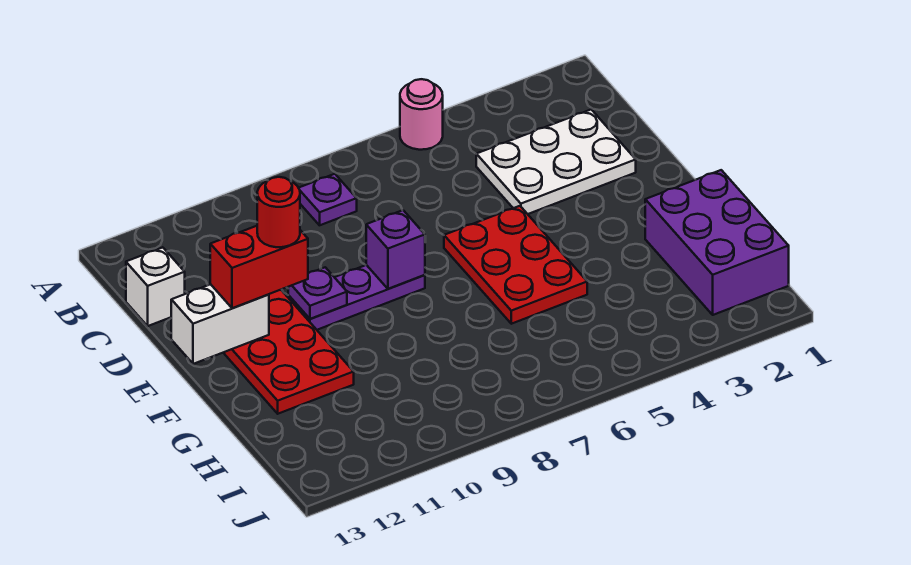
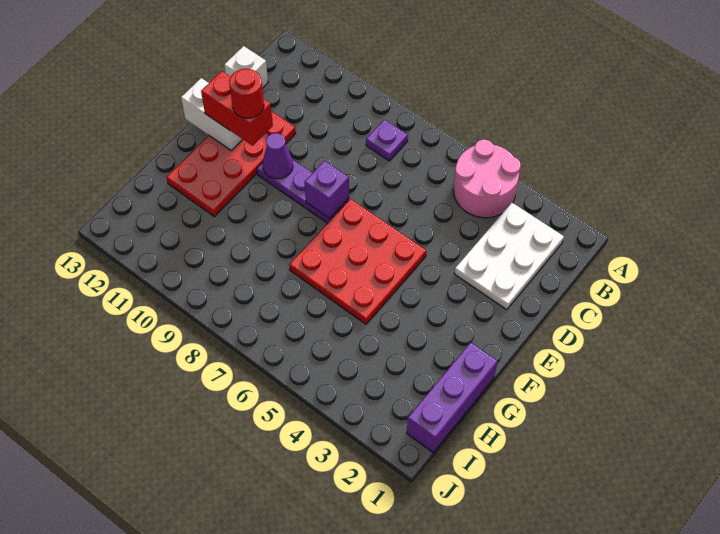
pink round brick A5 level 1 -> pink round brick A4:B5 level 1
white plate C2:D4 level 1 -> white plate B2:D3 level 1
red plate E5:G6 level 1 -> red plate E5:G7 level 1
purple plate E10 level 2 -> purple cone E10 level 2
purple brick G1:I2 level 1 -> purple brick G1:I1 level 1

